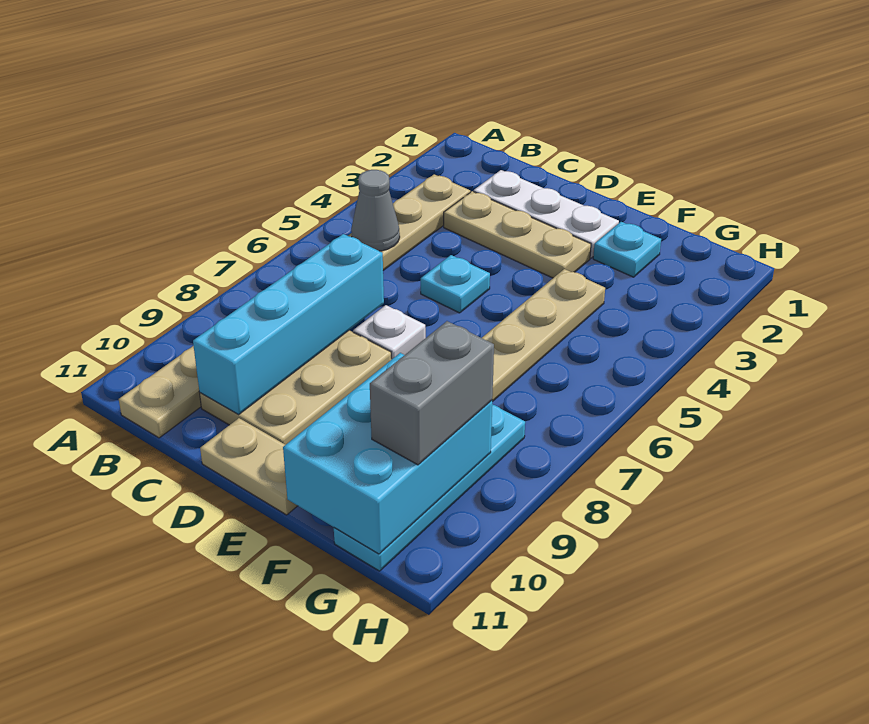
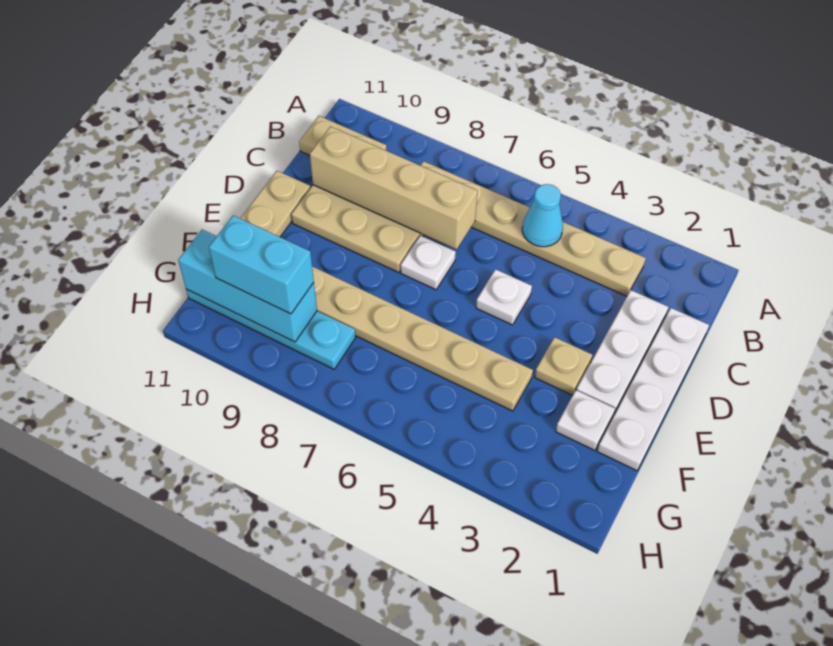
grey cone B5 level 2 -> cyan cone B5 level 2
none -> white plate C1:F1 level 1
tan plate C3:E3 level 1 -> tan plate E3 level 1
cyan brick C7:C10 level 2 -> tan brick C7:C10 level 2
cyan plate D5 level 1 -> white plate D5 level 1
cyan plate F2 level 1 -> white plate F2 level 1
cyan brick F9:G11 level 2 -> cyan brick G9:G11 level 2
grey brick G9:G10 level 3 -> cyan brick G9:G10 level 3

